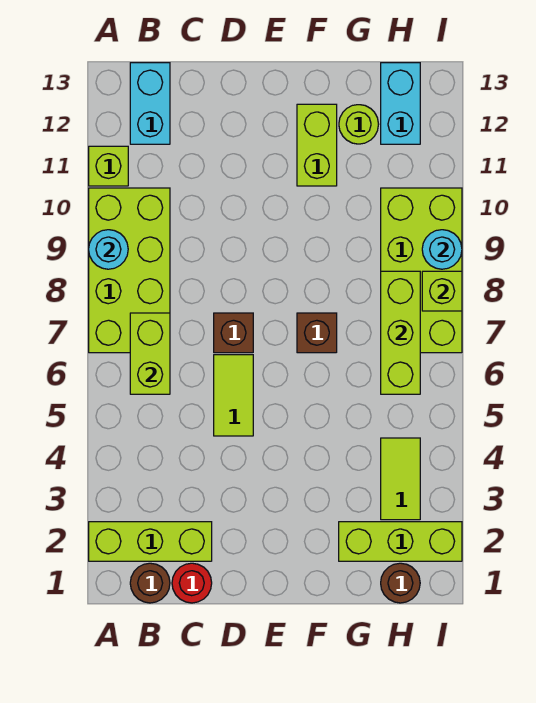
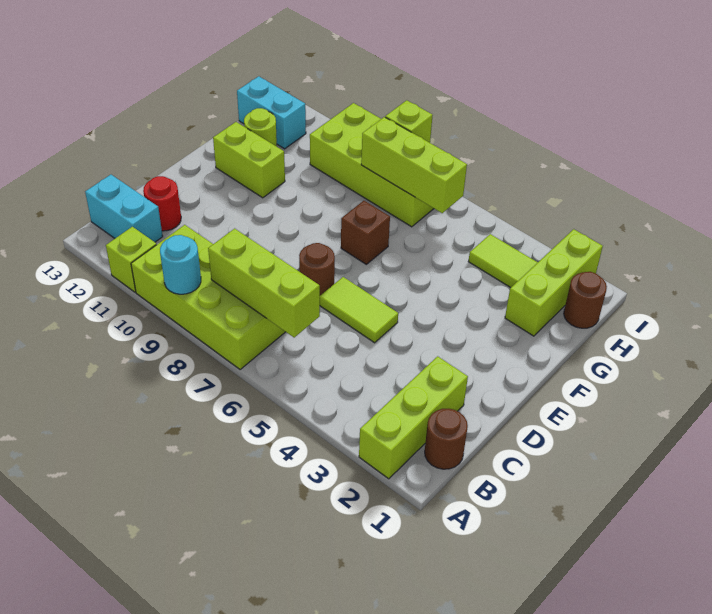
lime brick B6:B7 level 2 -> lime brick B6:B8 level 2
red round brick C1 level 1 -> red round brick C12 level 1
brown brick D7 level 1 -> brown round brick D7 level 1
cyan round brick I9 level 2 -> none

